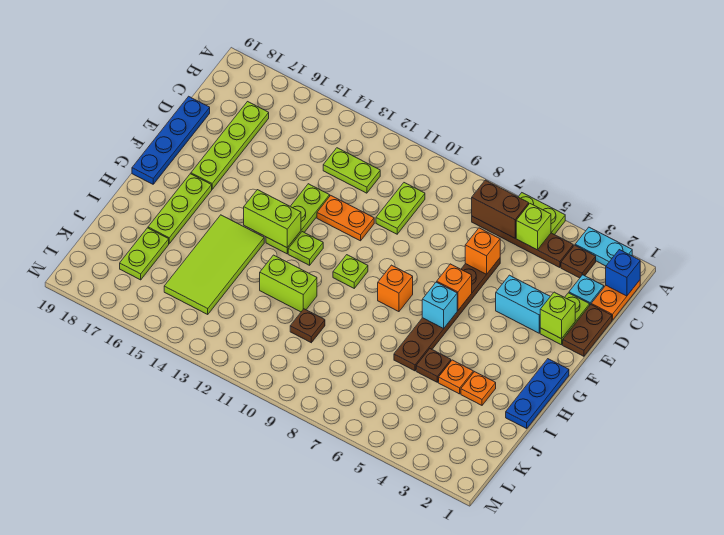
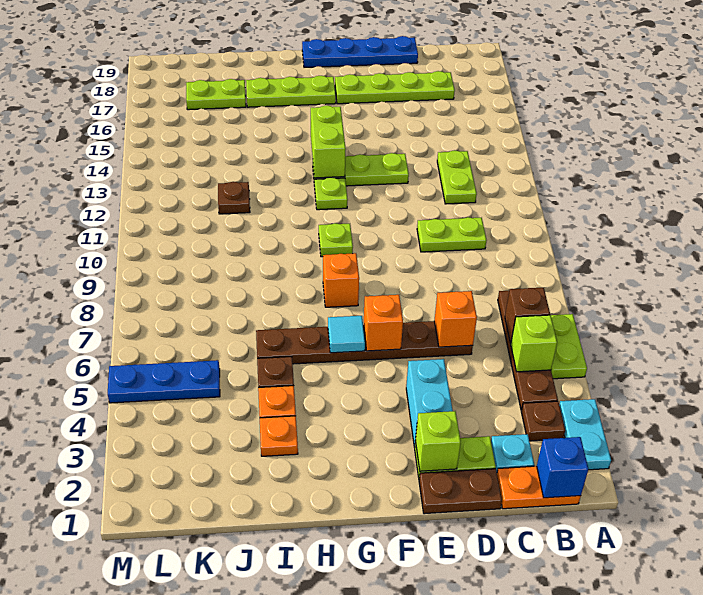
brown brick B6:B7 level 2 -> brown brick B6 level 2
orange plate E11:E12 level 1 -> none
blue plate G1:I1 level 1 -> blue plate K5:M5 level 1
cyan brick G6 level 2 -> cyan tile G6 level 2
lime tile H14:K15 level 1 -> none
lime brick I11:I12 level 1 -> none
brown plate J10 level 1 -> brown plate J12 level 1

